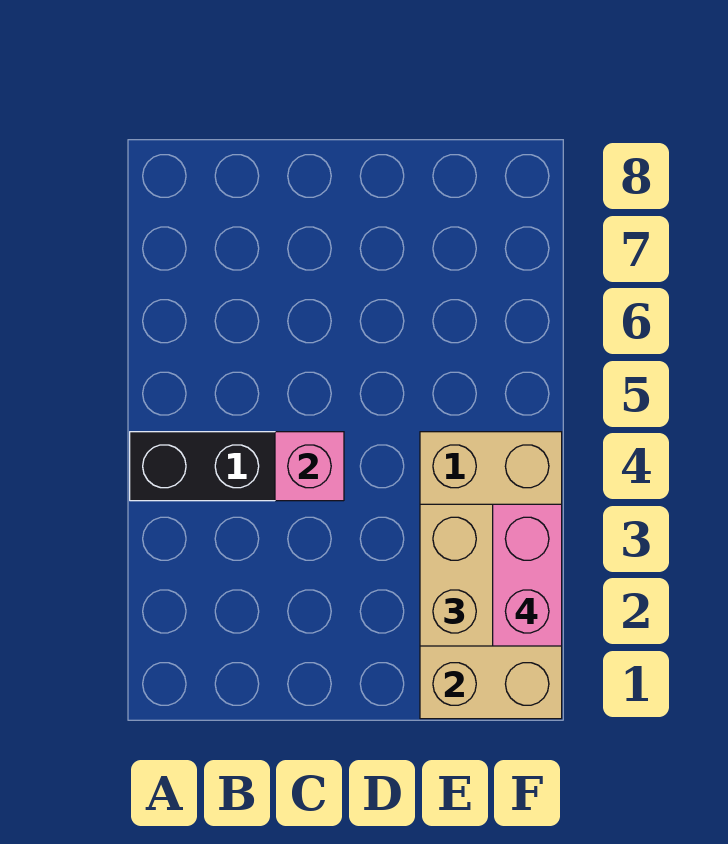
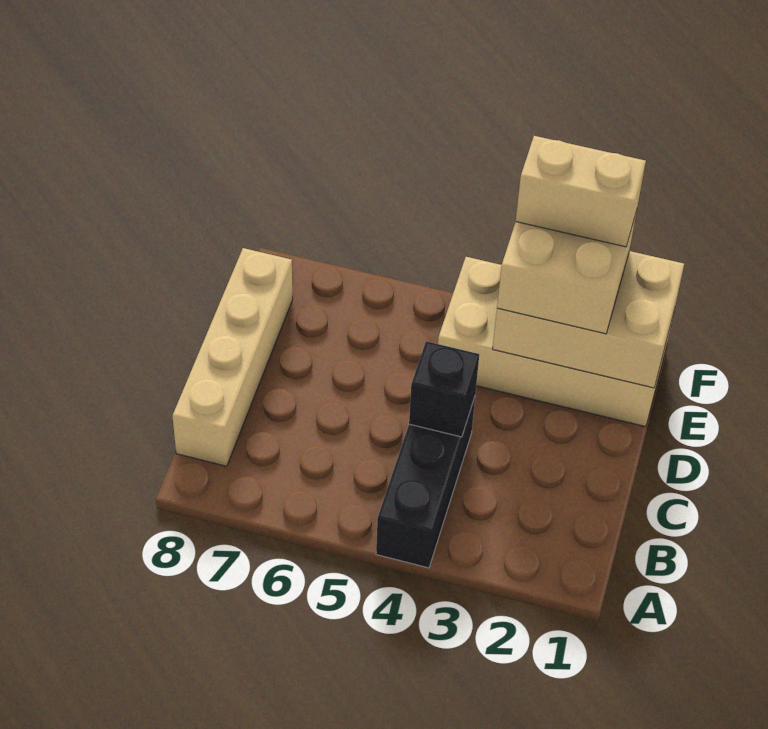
none -> tan brick B8:E8 level 1
pink brick C4 level 2 -> black brick C4 level 2
pink brick F2:F3 level 4 -> tan brick F2:F3 level 4

